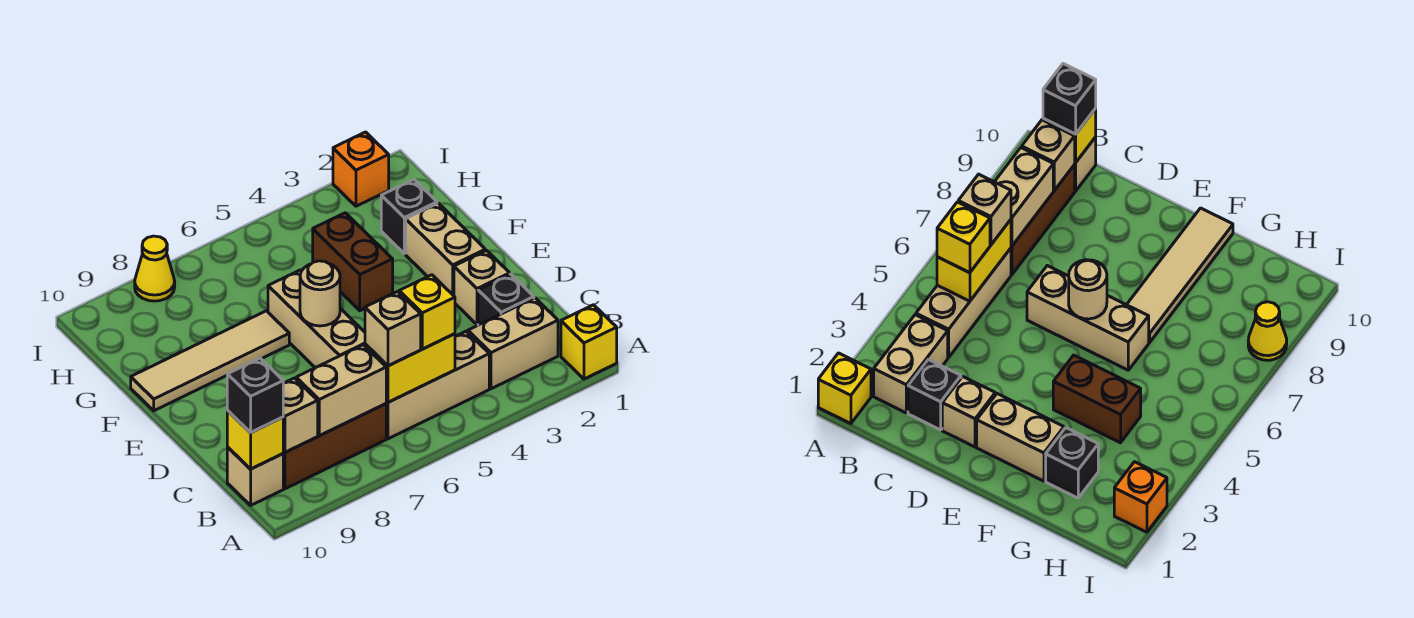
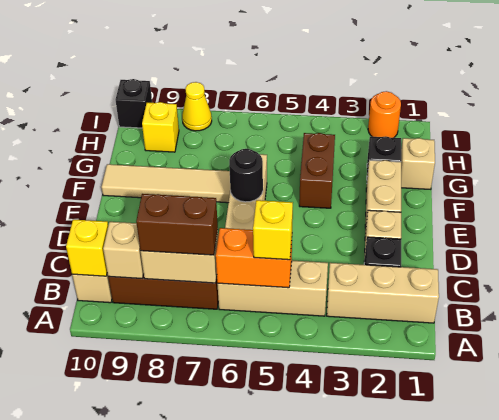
yellow brick A1 level 1 -> yellow brick H9 level 1
tan brick B2:B3 level 1 -> tan brick B1:B3 level 1
yellow brick B5:B6 level 2 -> orange brick B5:B6 level 2
tan brick B6 level 3 -> tan brick G1 level 1
none -> brown brick B7:B8 level 3
black brick B10 level 3 -> black brick I10 level 1
tan round brick E6 level 2 -> black round brick E6 level 2
orange brick I2 level 1 -> orange round brick I2 level 1

